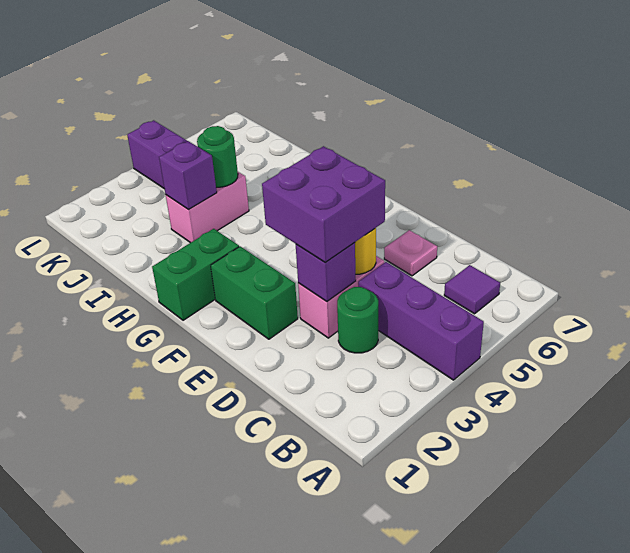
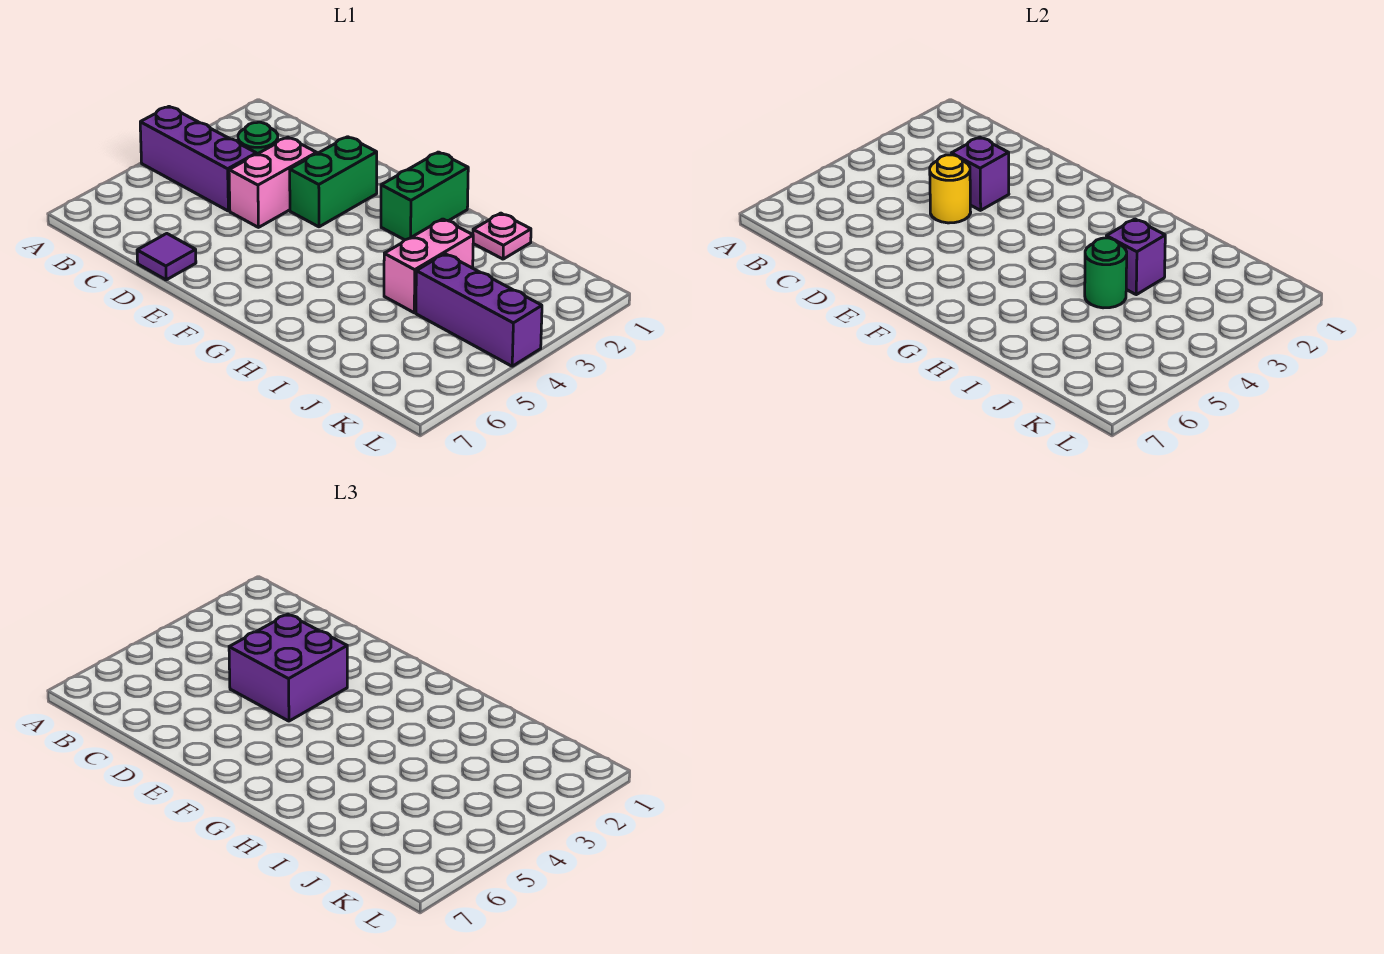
purple tile B6 level 1 -> purple tile D7 level 1
pink plate D6 level 1 -> pink plate I1 level 1
green brick E2:F2 level 1 -> green brick E2:E3 level 1

